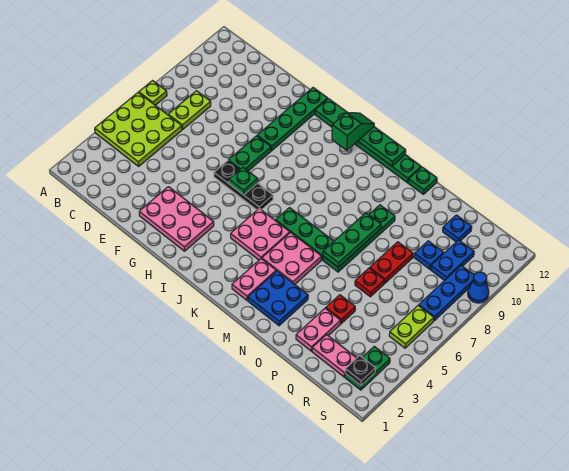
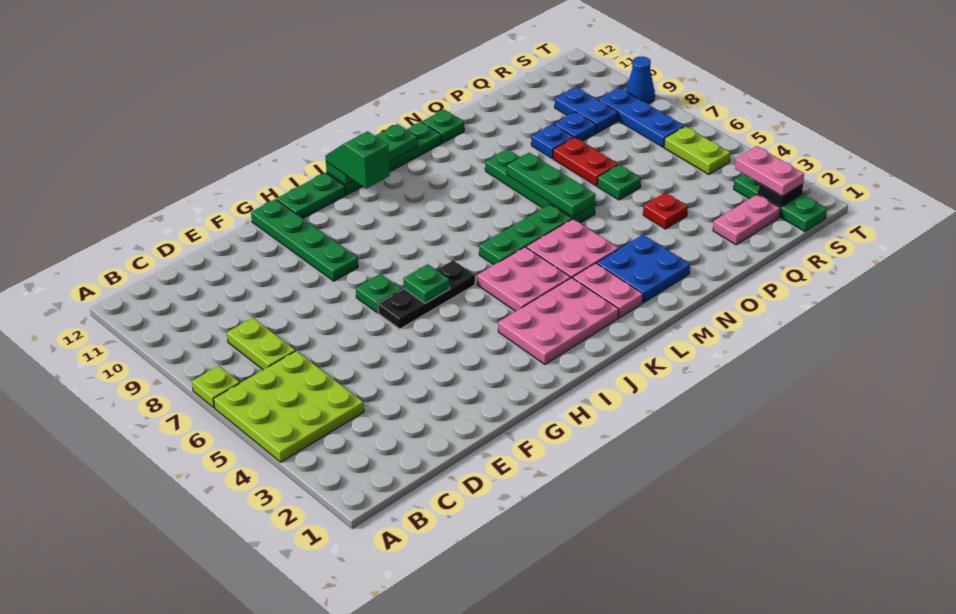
pink plate F2:H3 level 1 -> pink plate I2:K3 level 1
green plate G7:G8 level 1 -> green plate G7 level 1
pink plate P2:P3 level 1 -> pink plate S2:S3 level 3
red plate P6 level 1 -> green plate P6 level 1
blue plate Q11 level 1 -> blue plate P9 level 1
green plate S2:S3 level 1 -> green plate S1:S3 level 1

